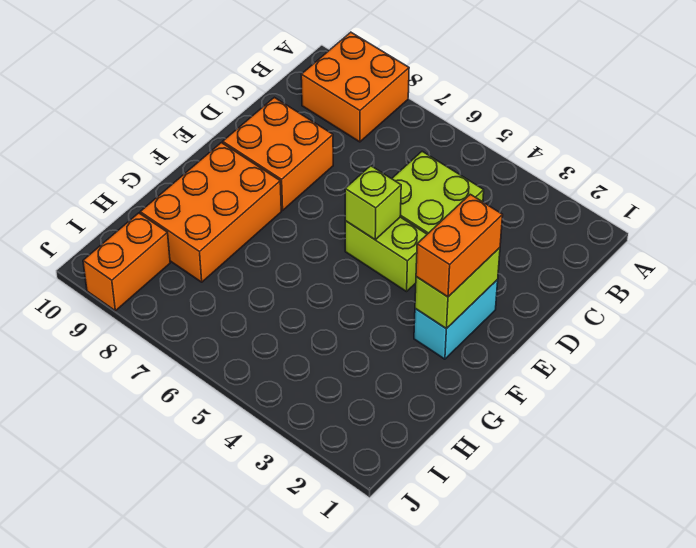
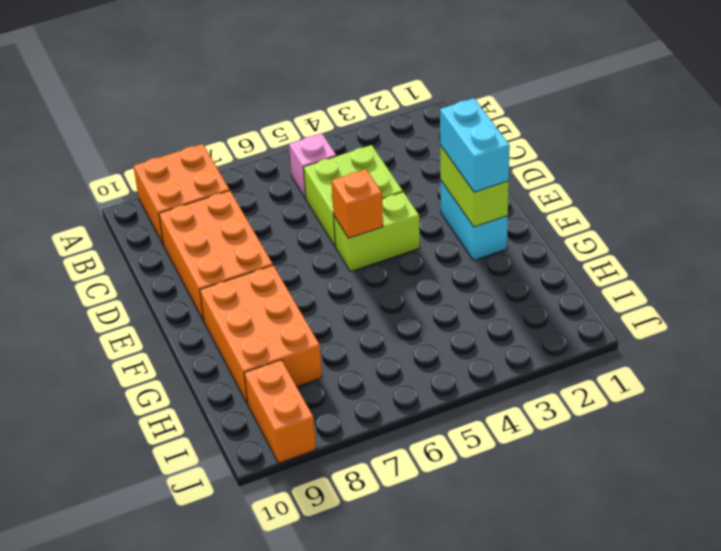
none -> pink brick B5 level 1
orange brick D8:E9 level 1 -> orange brick C8:E9 level 1
orange brick E2:F2 level 3 -> cyan brick E2:F2 level 3
lime brick E5 level 2 -> orange brick E5 level 2

